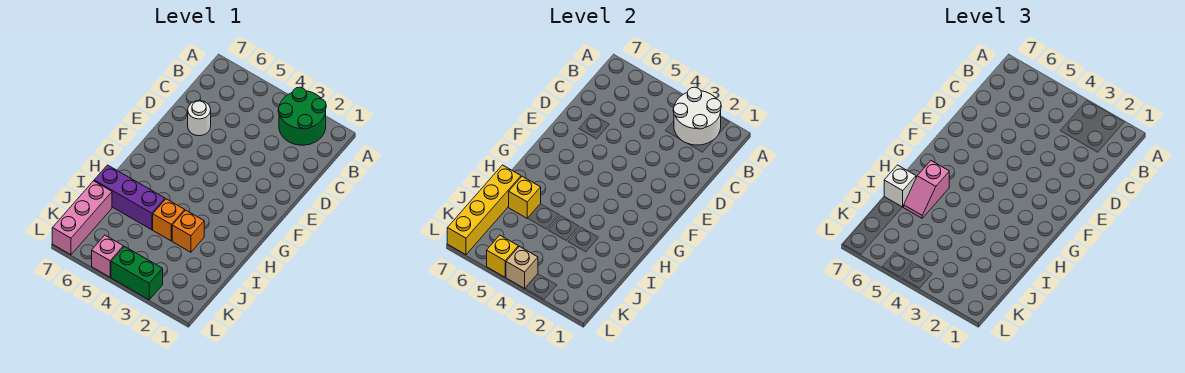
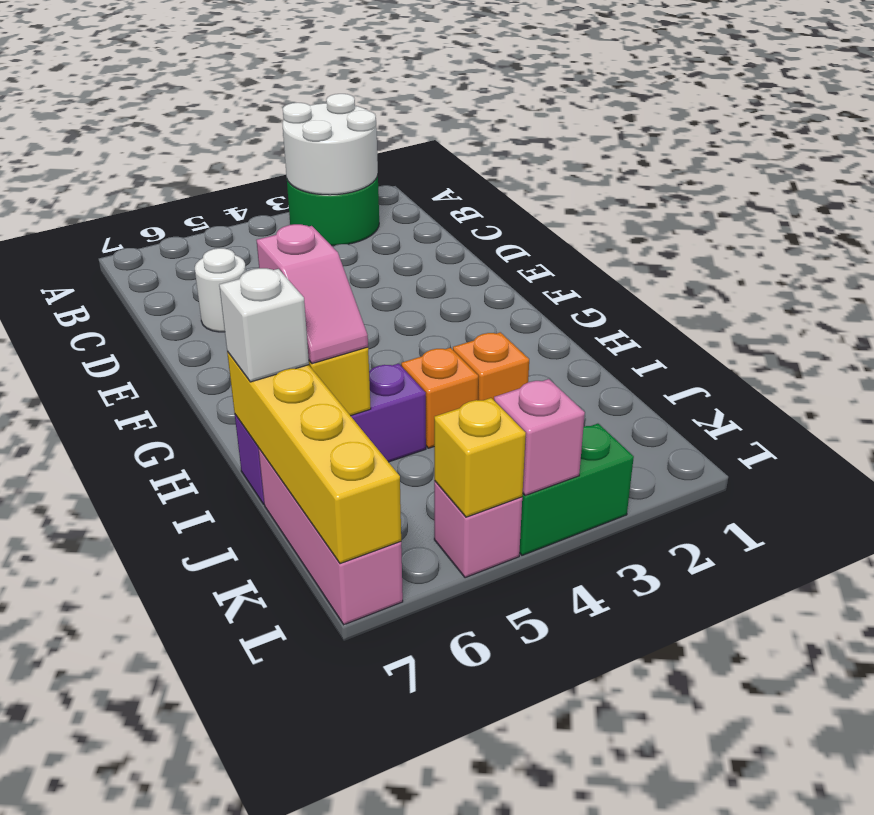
tan brick L4 level 2 -> pink brick L4 level 2

